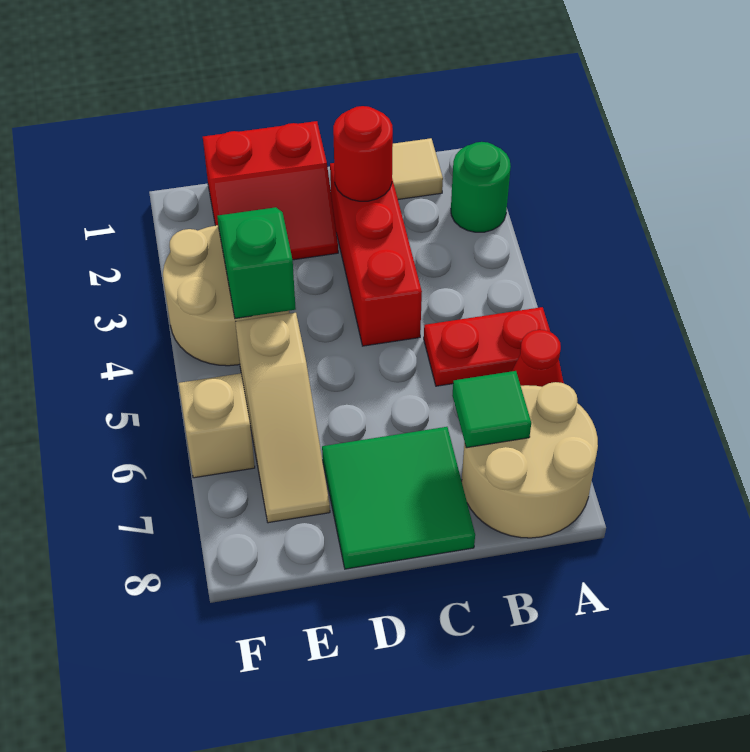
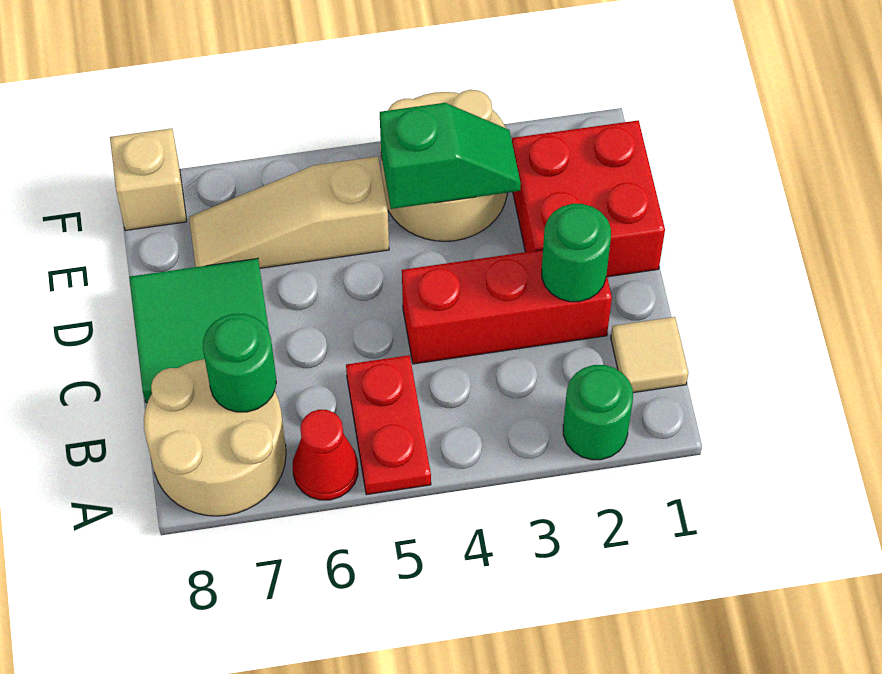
green tile B7 level 2 -> green round brick B7 level 2
red round brick C2 level 2 -> green round brick C2 level 2
red slope D1:E2 level 1 top 1 -> red brick D1:E2 level 1
tan brick F6 level 1 -> tan brick F8 level 1

